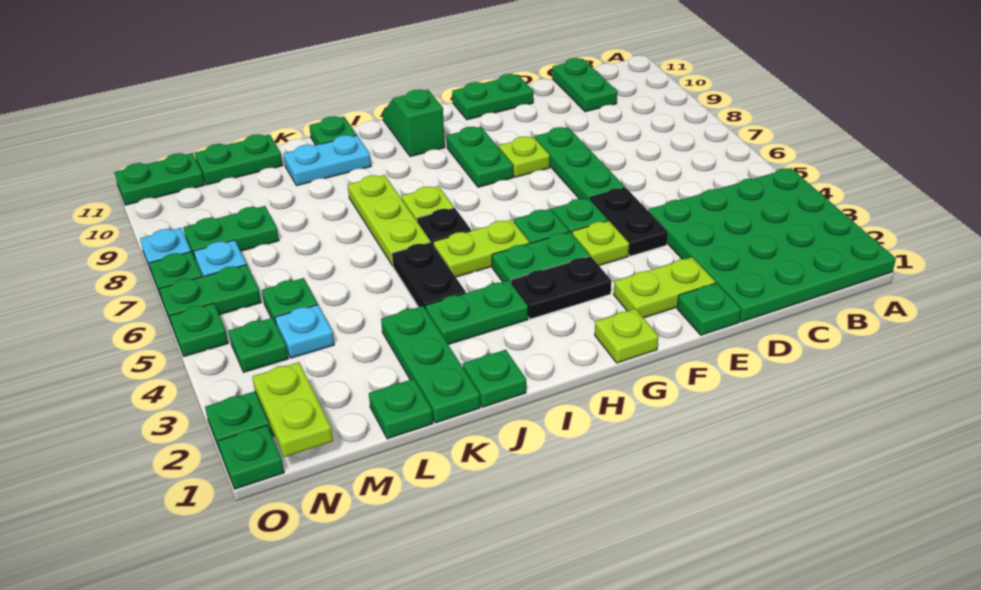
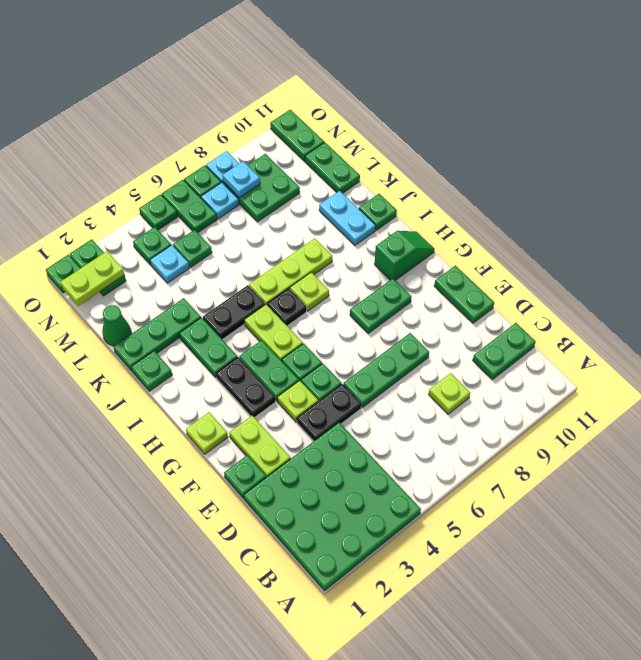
lime plate F8 level 1 -> lime plate C8 level 1
green plate L1 level 1 -> green cone L1 level 1
green plate M8:N8 level 1 -> green plate M8:N9 level 1
none -> cyan plate N8 level 2

